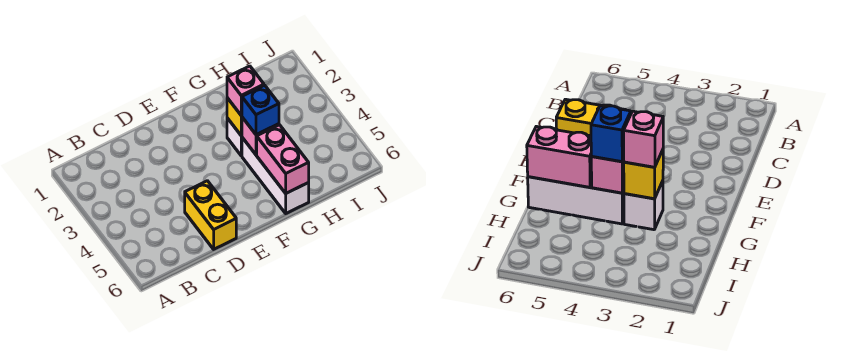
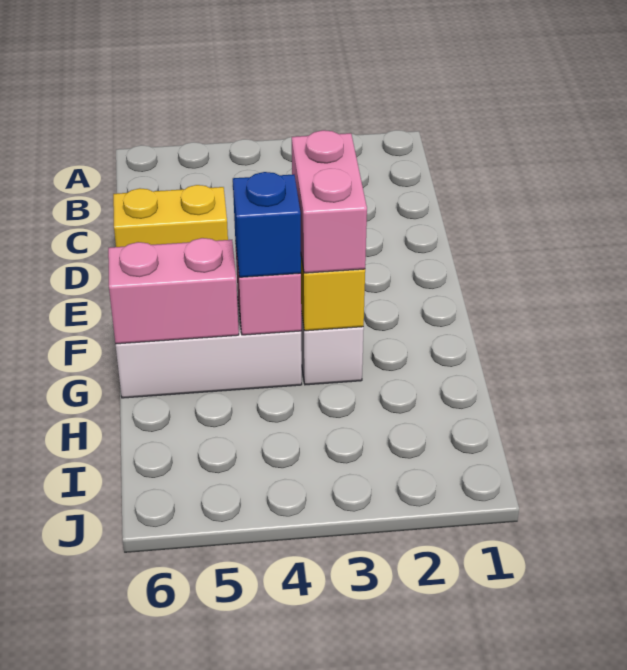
pink brick G3 level 3 -> pink brick F3:G3 level 3

